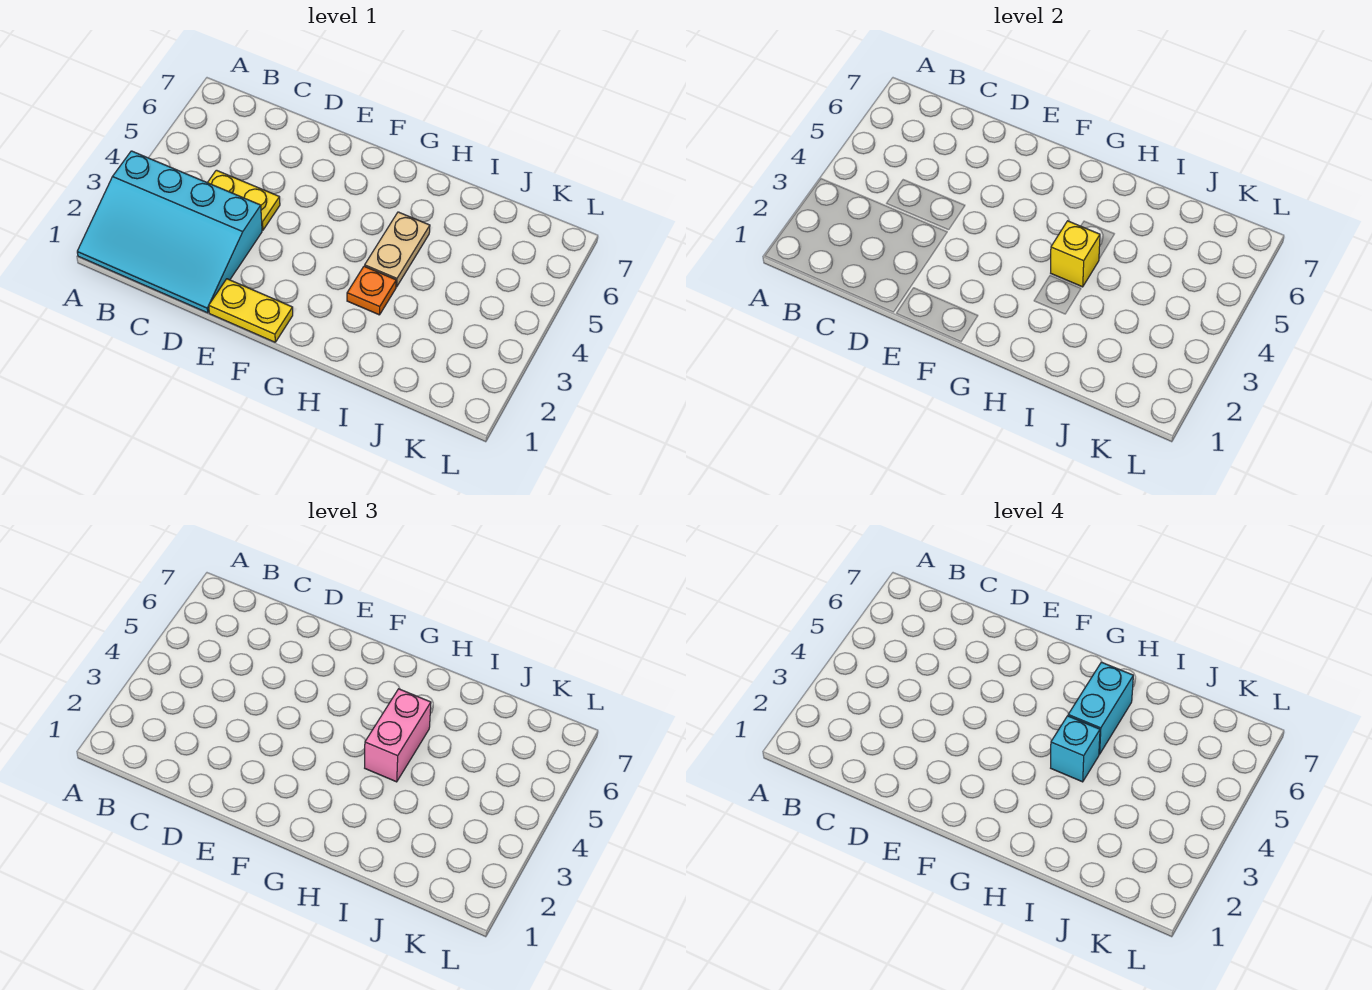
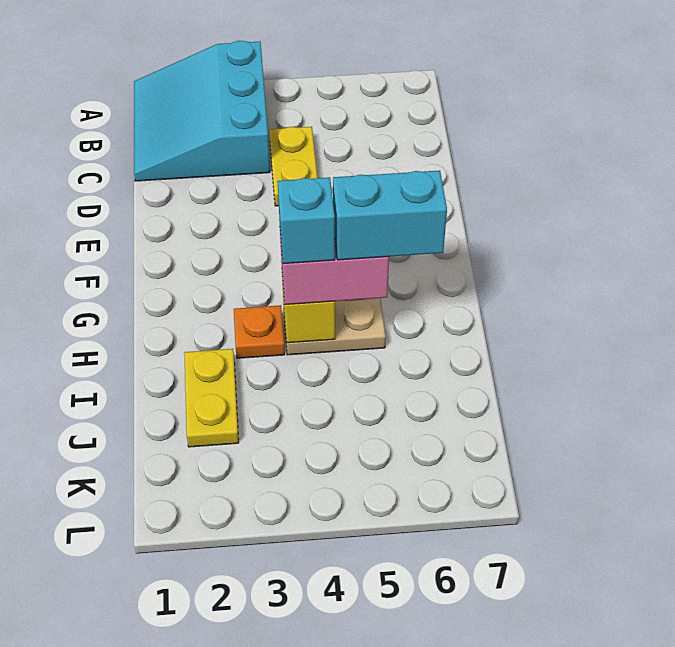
cyan slope A1:D3 level 1 top 3 -> cyan slope A1:C3 level 1 top 3
yellow plate E1:F1 level 1 -> yellow plate I2:J2 level 1

